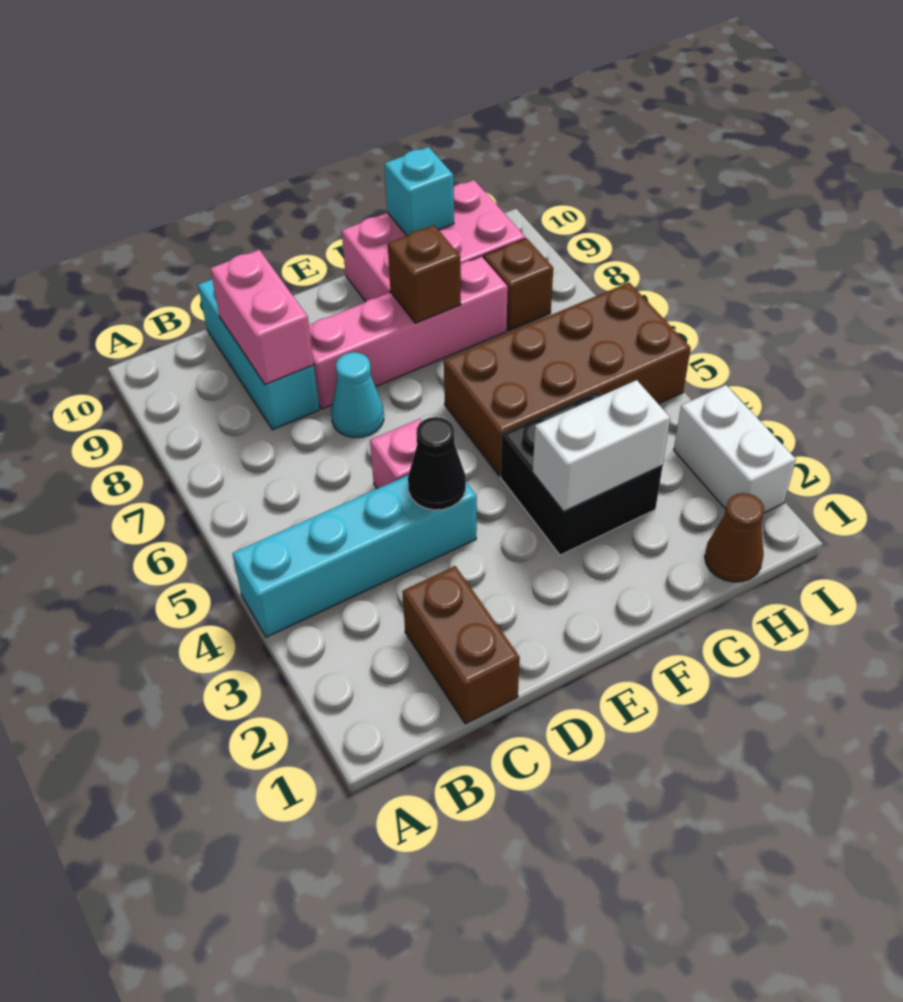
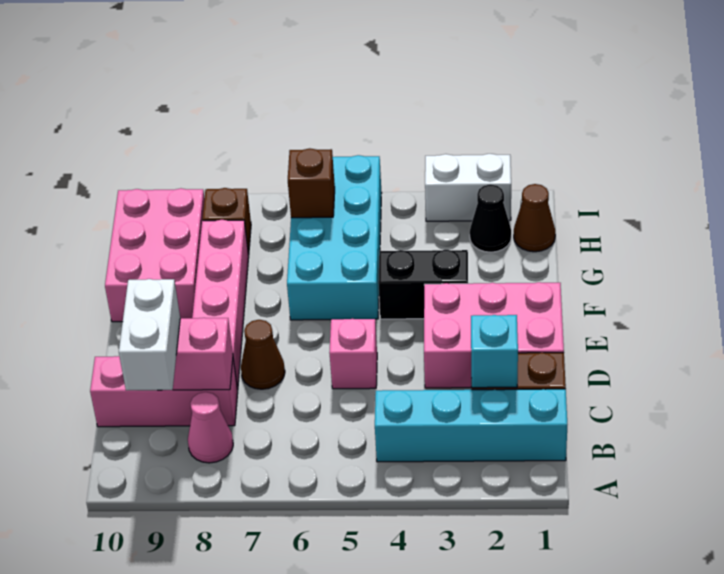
cyan brick A4:D4 level 1 -> cyan brick B1:B4 level 1
none -> pink cone B8 level 1
cyan brick C8:C10 level 1 -> pink brick C8:C10 level 1
none -> pink brick D1:E3 level 1
black cone D4 level 2 -> black cone H2 level 1
cyan cone D7 level 1 -> brown cone D7 level 1
black brick F3:G4 level 1 -> black brick F3:F4 level 1
white brick F3:G3 level 2 -> white brick B9:C9 level 3
brown brick F5:I6 level 1 -> cyan brick F5:I6 level 1
brown brick F8 level 2 -> brown brick H6 level 2
cyan brick G10 level 2 -> cyan brick C2 level 2

